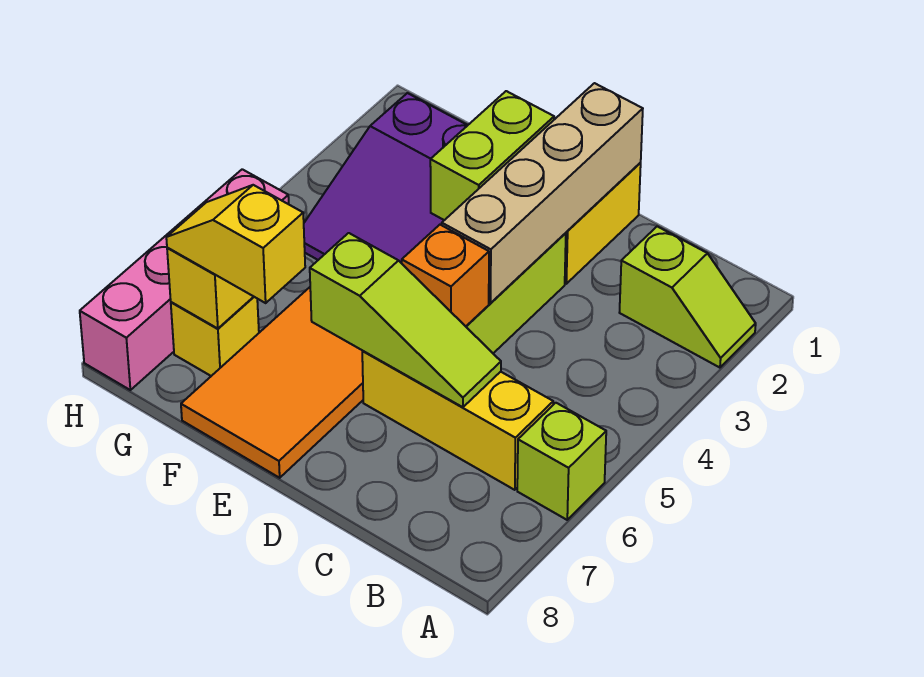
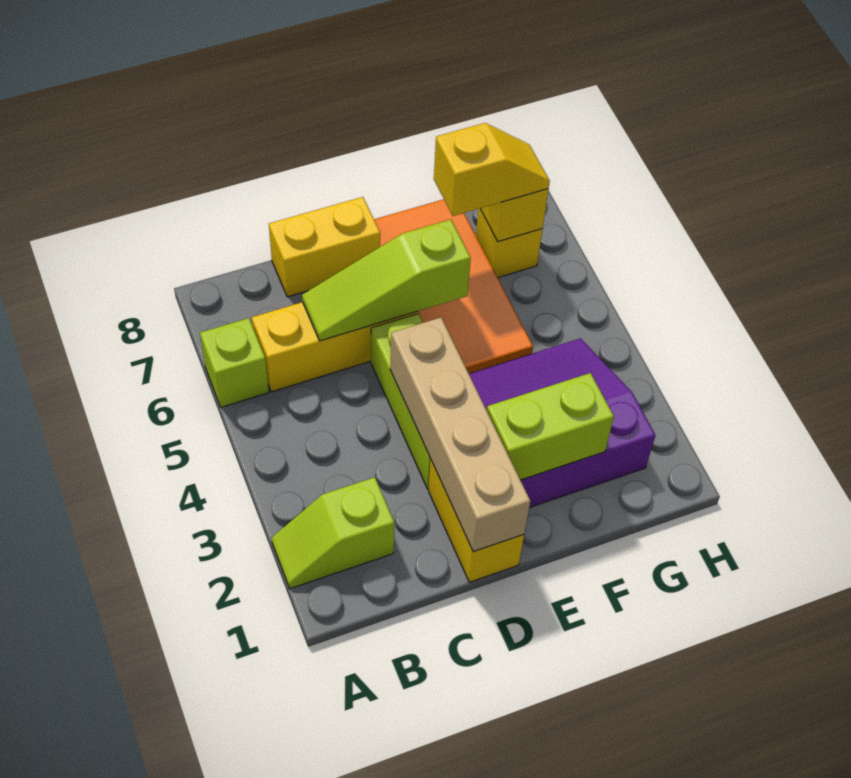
none -> yellow brick C8:D8 level 1
orange brick D5 level 2 -> none
lime brick E2:E3 level 2 -> lime brick E2:F2 level 2
pink brick H5:H8 level 1 -> none

